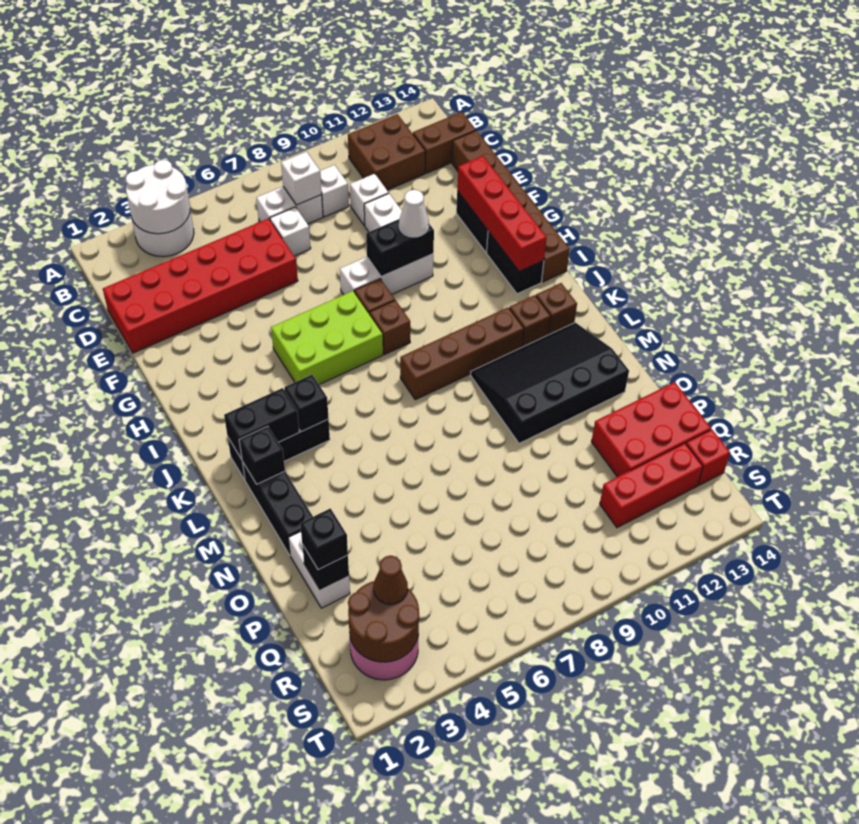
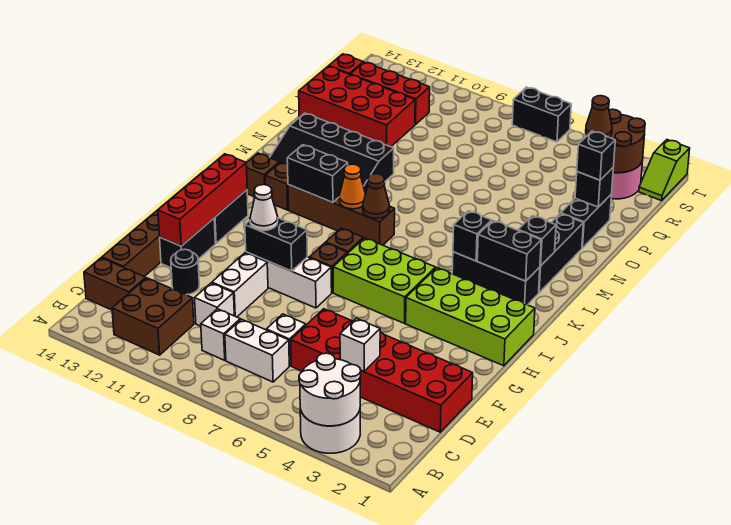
white brick C8 level 2 -> white brick D4 level 2
none -> black round brick E12 level 1
none -> lime brick H1:I4 level 1
none -> brown cone K8 level 2
none -> orange cone K9 level 2
none -> black brick K10:K11 level 2
white brick O2:P2 level 1 -> black brick O2:P2 level 1
red brick P12:Q14 level 1 -> red brick P11:Q14 level 1
none -> lime slope S1:T1 level 1 top T
none -> black brick T6:T7 level 1

